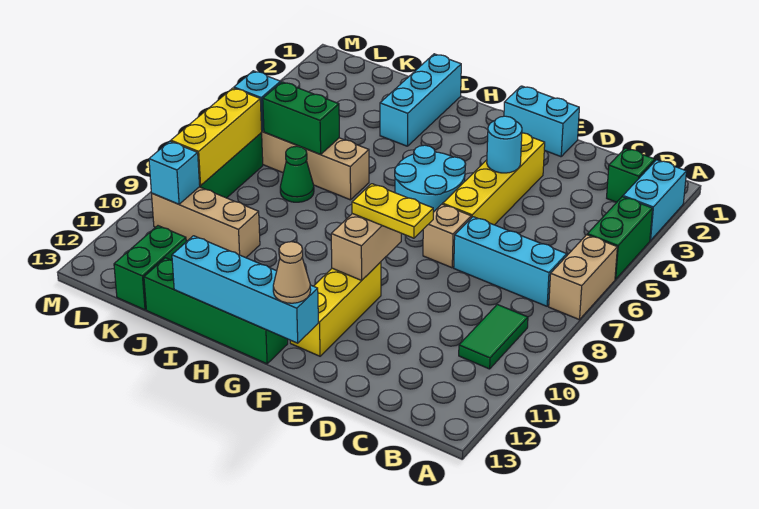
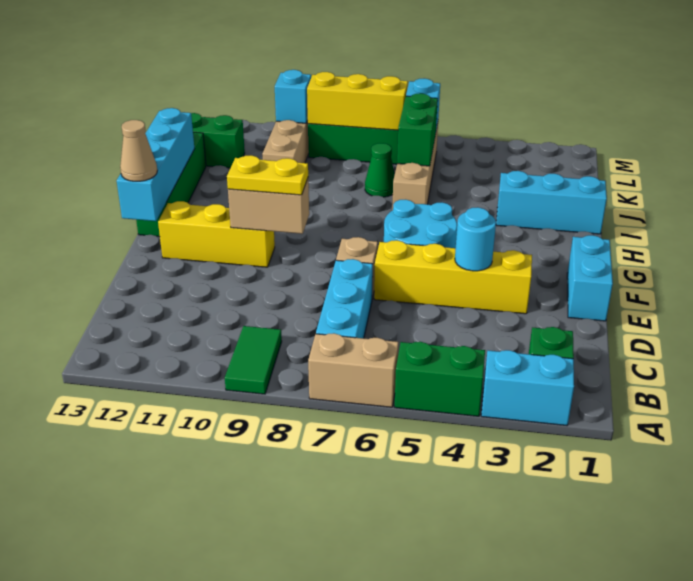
green tile B9:B10 level 1 -> green tile A9:B9 level 1
yellow plate E9:F9 level 3 -> yellow plate F9:F10 level 3

